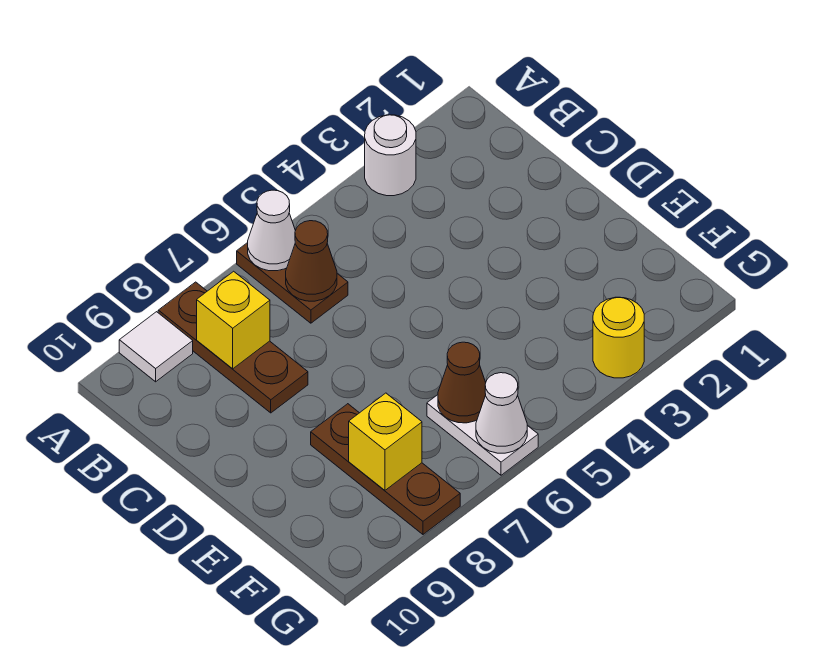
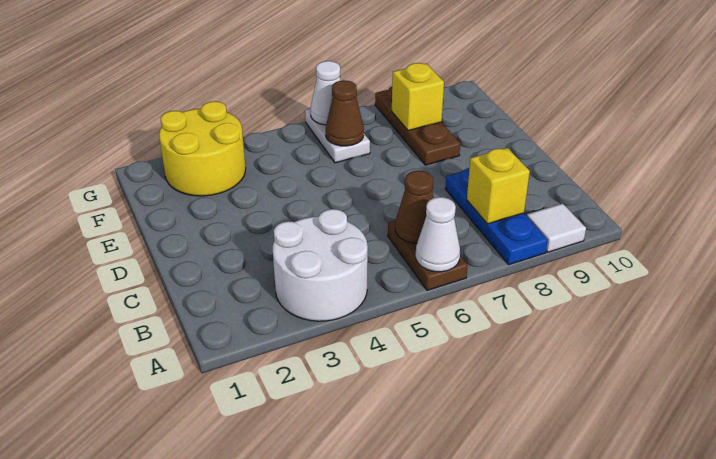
white round brick A3 level 1 -> white round brick A3:B4 level 1
brown plate A8:C8 level 1 -> blue plate A8:C8 level 1
yellow round brick G3 level 1 -> yellow round brick F2:G3 level 1

